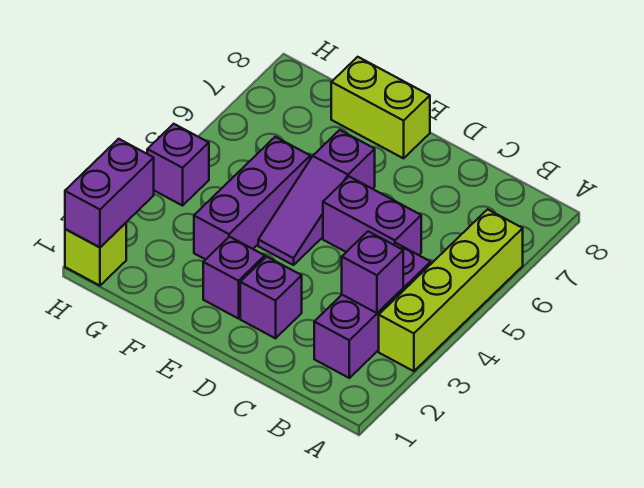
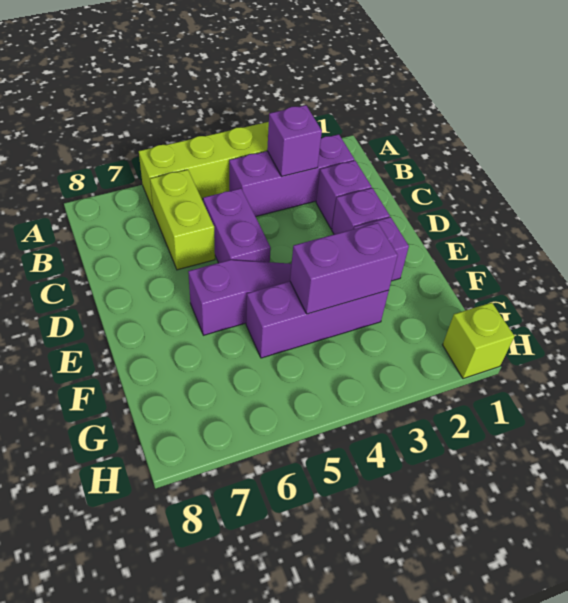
lime brick E8:F8 level 1 -> lime brick B6:C6 level 1
purple brick H1:H2 level 2 -> purple brick F3:F4 level 2
purple brick H4 level 1 -> purple brick C2 level 1

